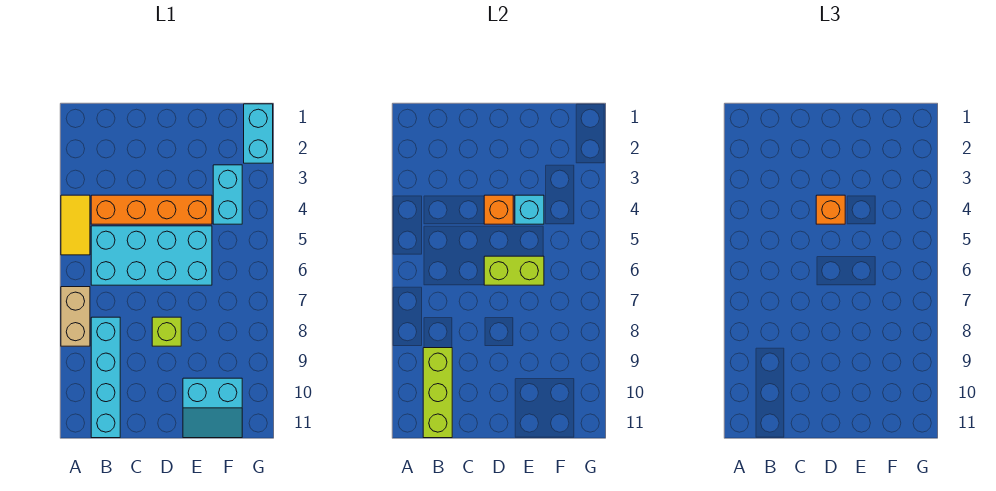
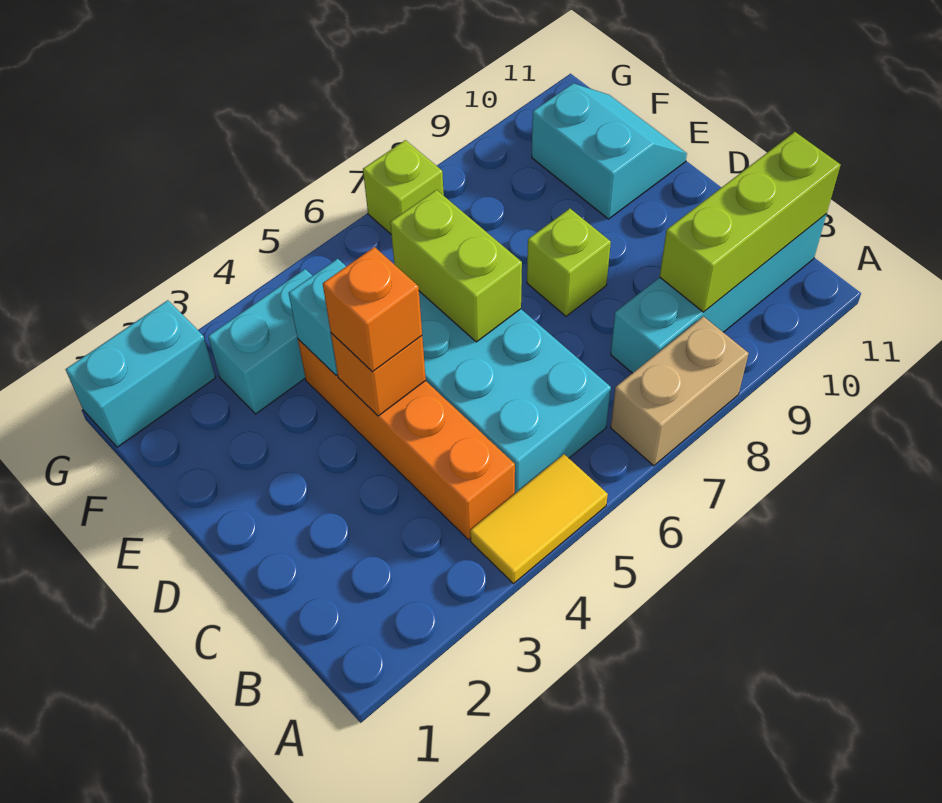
none -> lime brick G7 level 1

